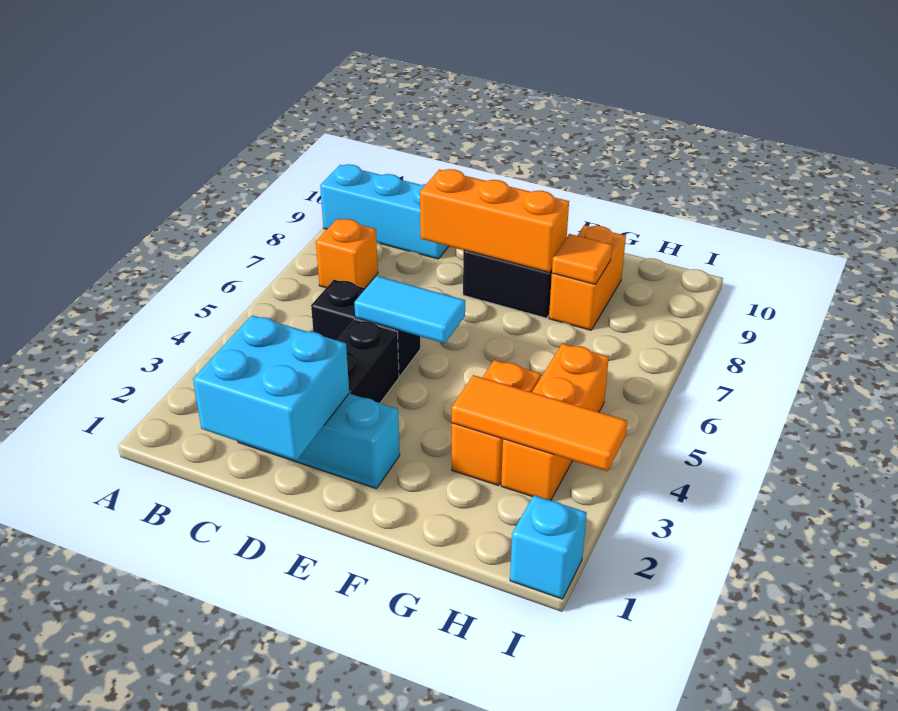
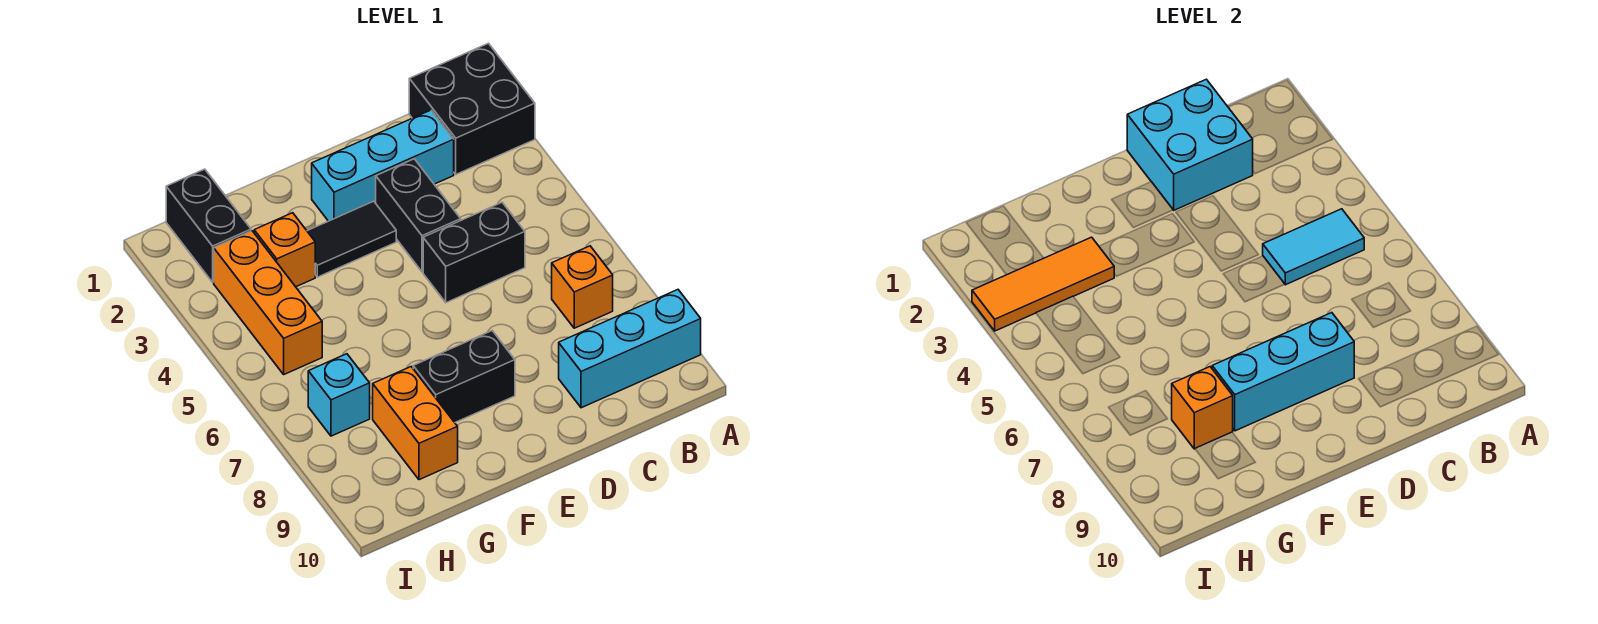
none -> black brick A1:B2 level 1
cyan tile D5:E5 level 2 -> cyan tile B5:C5 level 2
orange brick D8:F8 level 2 -> cyan brick D8:F8 level 2
none -> black tile E3:F3 level 1
orange brick G3:G4 level 1 -> orange brick G3 level 1
orange tile G8 level 2 -> orange brick G8 level 2
none -> black brick H1:H2 level 1
cyan brick I1 level 1 -> cyan brick H7 level 1

